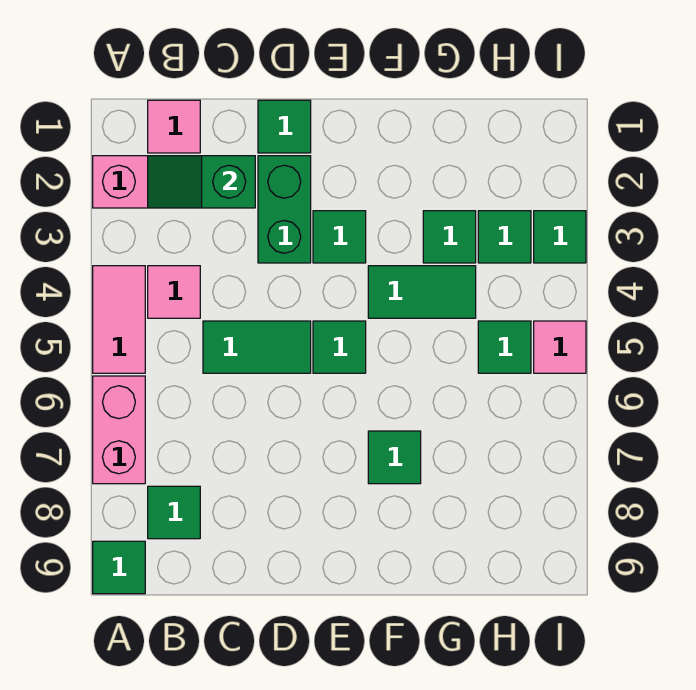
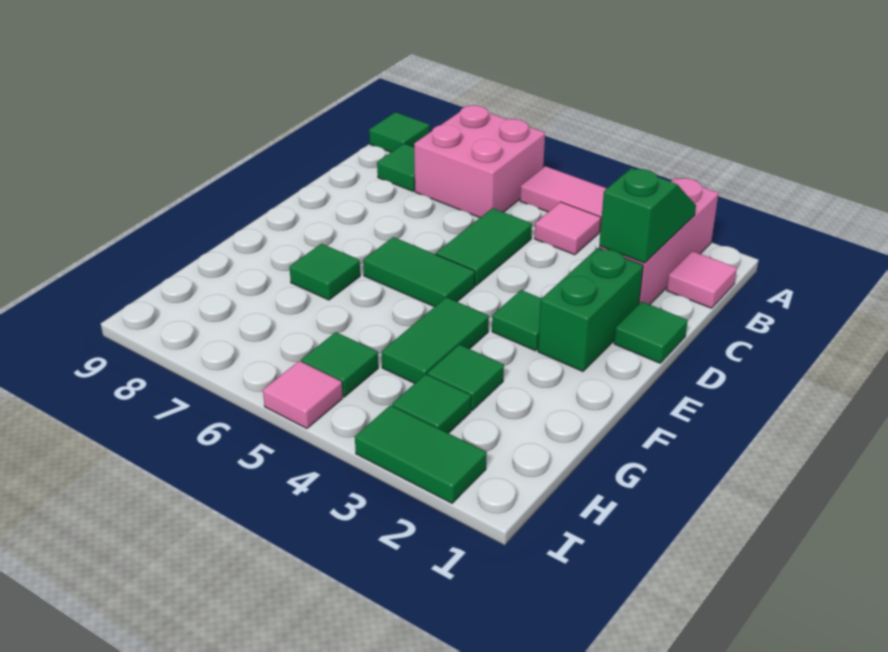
pink brick A6:A7 level 1 -> pink brick A6:B7 level 1
green brick D2:D3 level 1 -> green brick D2:E2 level 1
green tile E5 level 1 -> green tile E5:E6 level 1
green tile I3 level 1 -> green tile I2:I3 level 1

